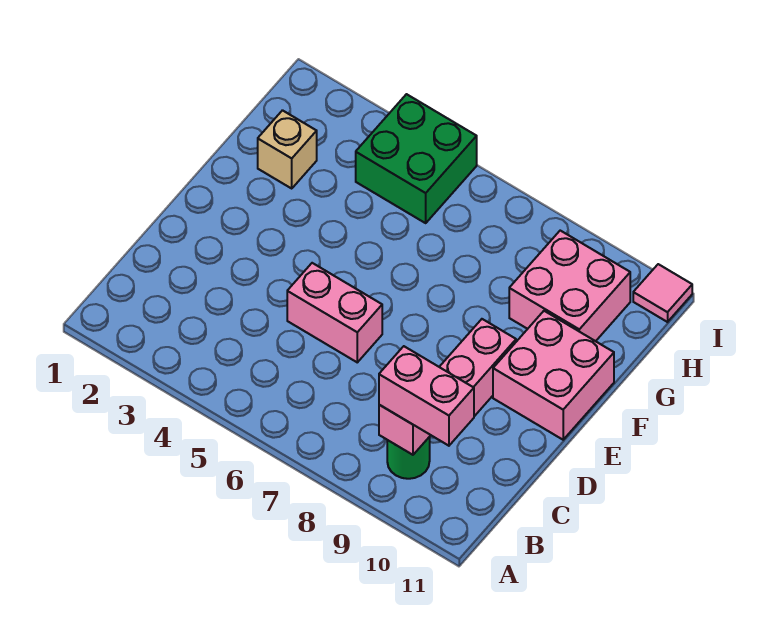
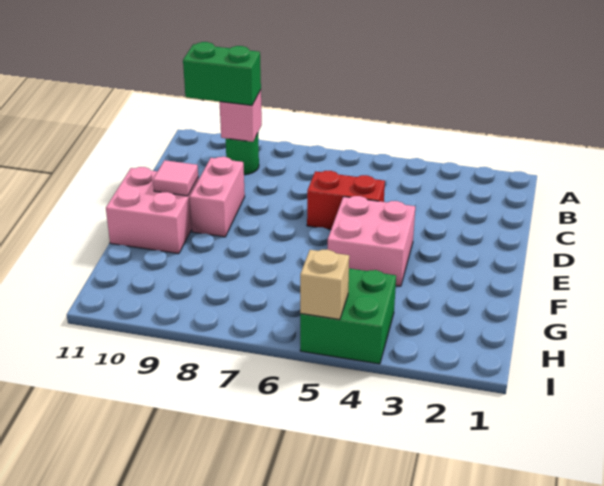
pink brick B9:B10 level 3 -> green brick B9:B10 level 3
pink brick D5:D6 level 1 -> red brick D5:D6 level 1
tan brick G2 level 1 -> tan brick I5 level 2
pink brick G9:H10 level 1 -> pink brick E4:F5 level 1
pink tile I11 level 1 -> pink tile E10 level 2

